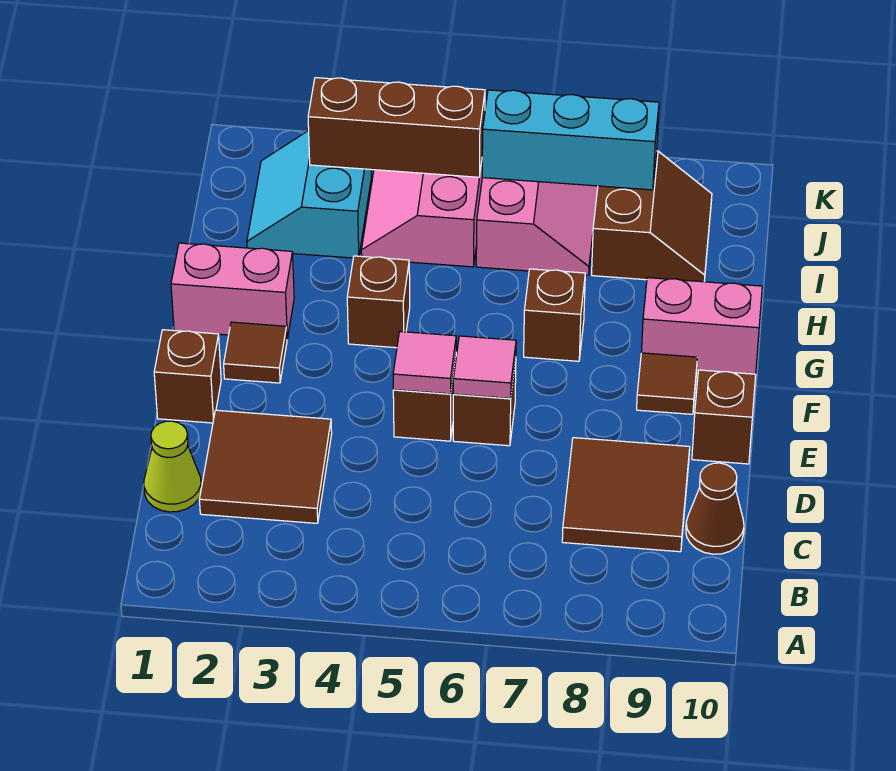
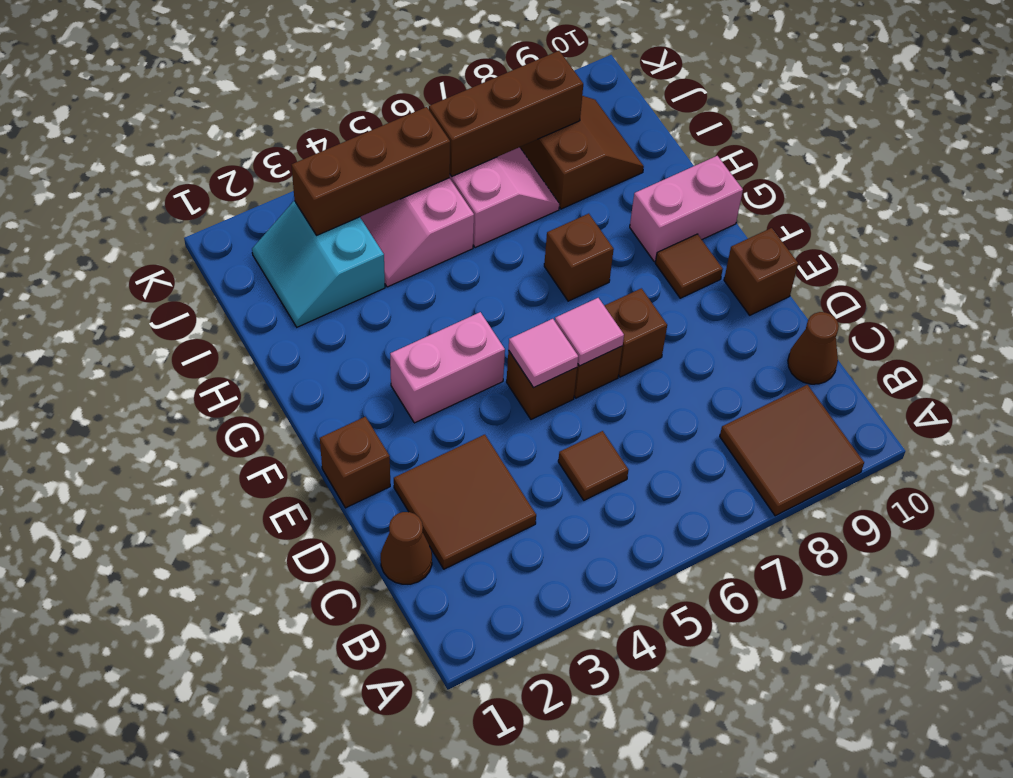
lime cone C1 level 1 -> brown cone C1 level 1
brown tile C8:D9 level 1 -> brown tile A8:B9 level 1
brown tile F2 level 1 -> brown tile C5 level 1
pink brick G1:G2 level 1 -> pink brick F3:F4 level 1
brown brick G4 level 1 -> brown brick E7 level 1
cyan brick J6:J8 level 2 -> brown brick J6:J8 level 2

